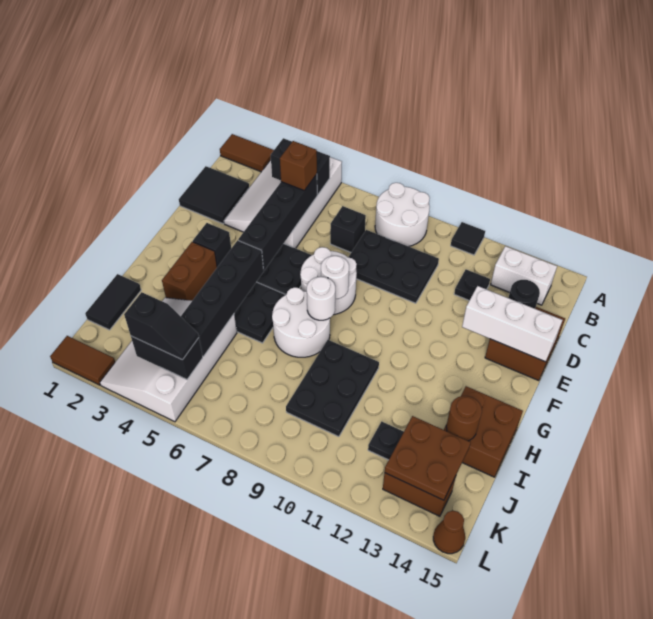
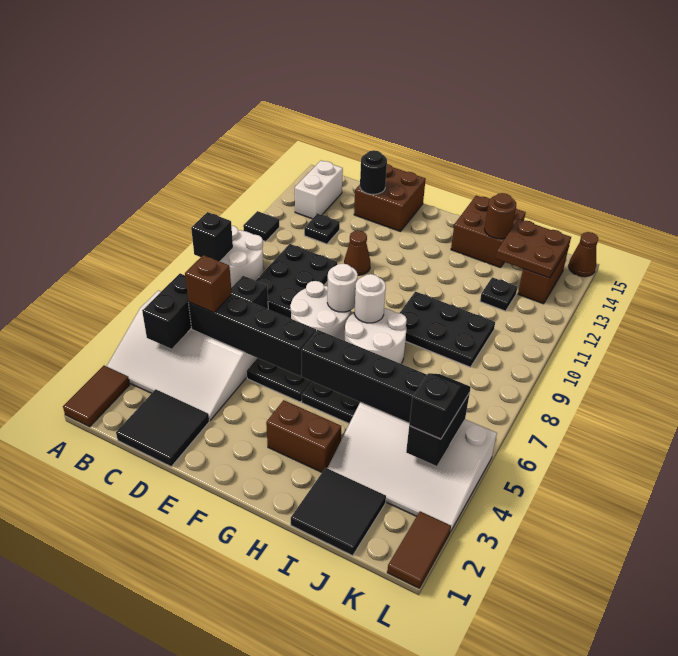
none -> brown cone E11 level 1
white brick E13:E15 level 2 -> none
black brick F3 level 1 -> black brick A8 level 2
black tile I1:J1 level 1 -> black tile I1:J2 level 1

